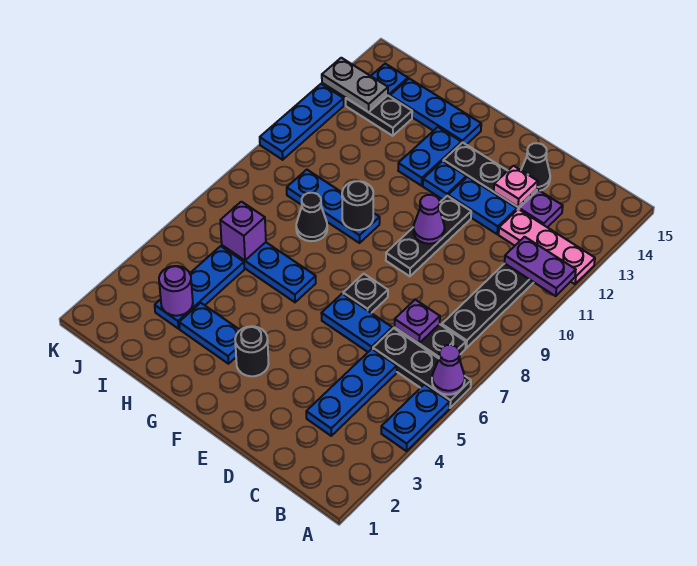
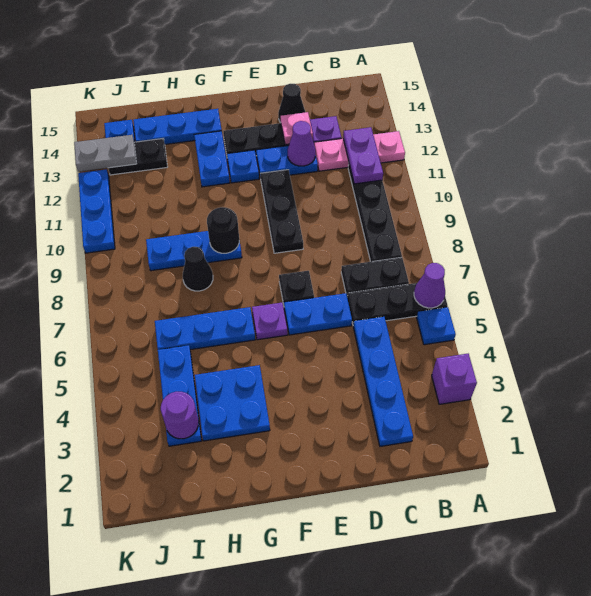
blue plate A4:A5 level 1 -> blue plate A5 level 1
purple plate A11:B11 level 2 -> purple plate B11:B12 level 2
blue plate C3:C5 level 1 -> blue plate C2:C5 level 1
purple plate C7 level 2 -> purple plate F6 level 1
purple cone E10 level 2 -> purple cone D12 level 2
black round brick F3 level 1 -> none
blue plate G3:H3 level 1 -> blue plate G3:H4 level 1
purple brick I6 level 2 -> purple brick A3 level 1

